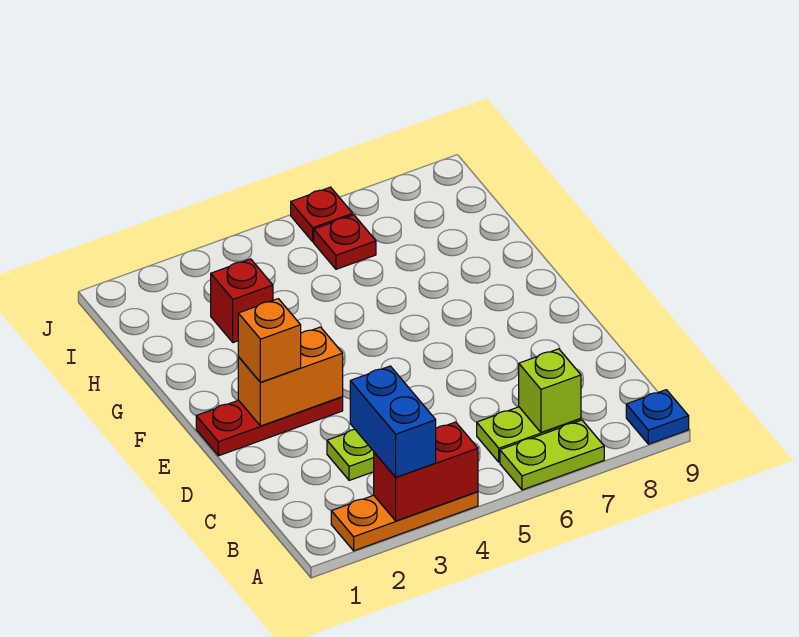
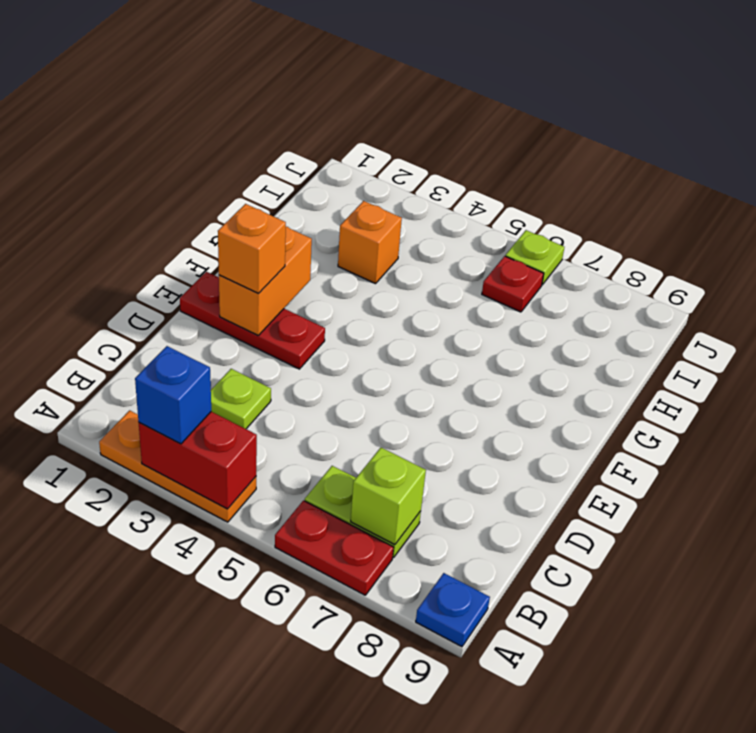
blue brick A3:B3 level 3 -> blue brick A3 level 3
lime plate A6:A7 level 1 -> red plate A6:A7 level 1
orange brick E2:E3 level 2 -> orange brick E2:F2 level 2
red brick H3 level 1 -> orange brick H3 level 1
red plate J6 level 1 -> lime plate J6 level 1

